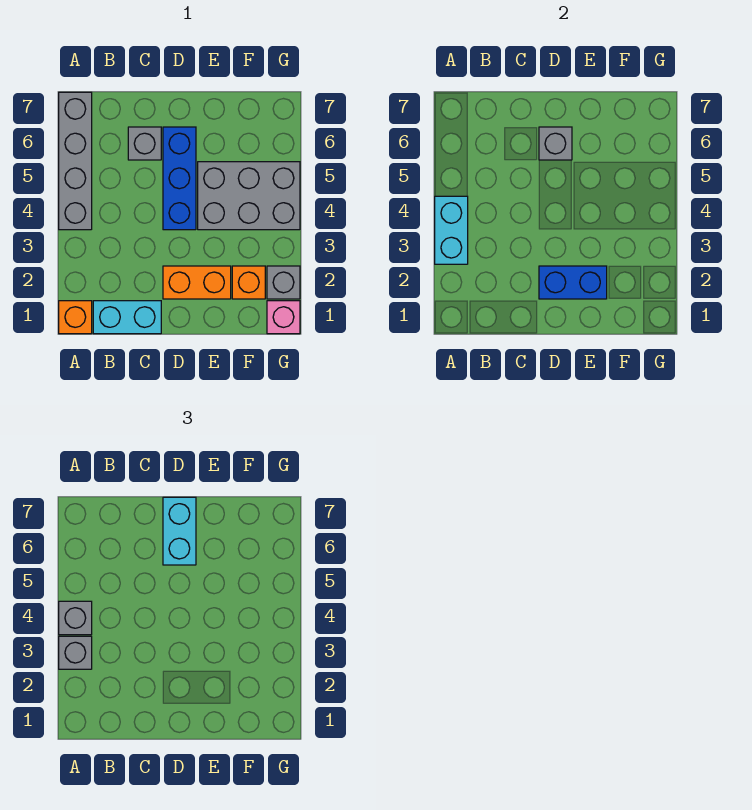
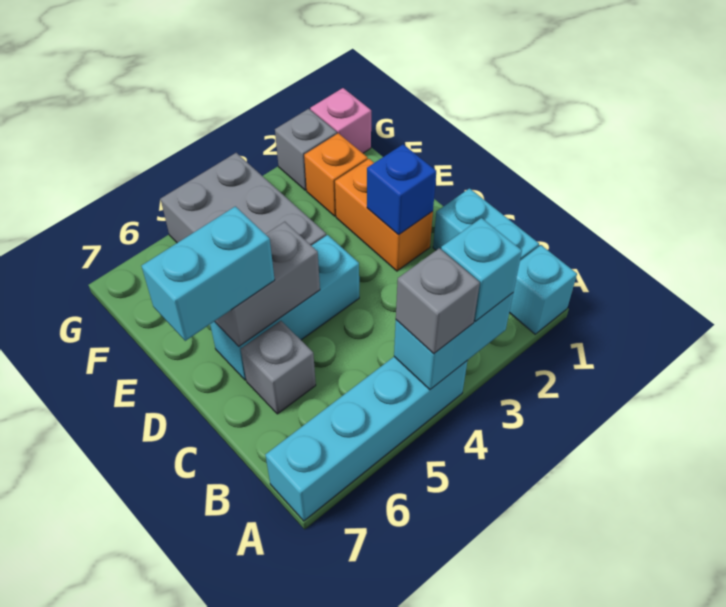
orange brick A1 level 1 -> cyan brick A1 level 1
grey brick A3 level 3 -> cyan brick A3 level 3
grey brick A4:A7 level 1 -> cyan brick A4:A7 level 1
blue brick D2:E2 level 2 -> blue brick D2 level 2
blue brick D4:D6 level 1 -> cyan brick D4:D6 level 1
grey brick D6 level 2 -> grey brick D5:D6 level 2

